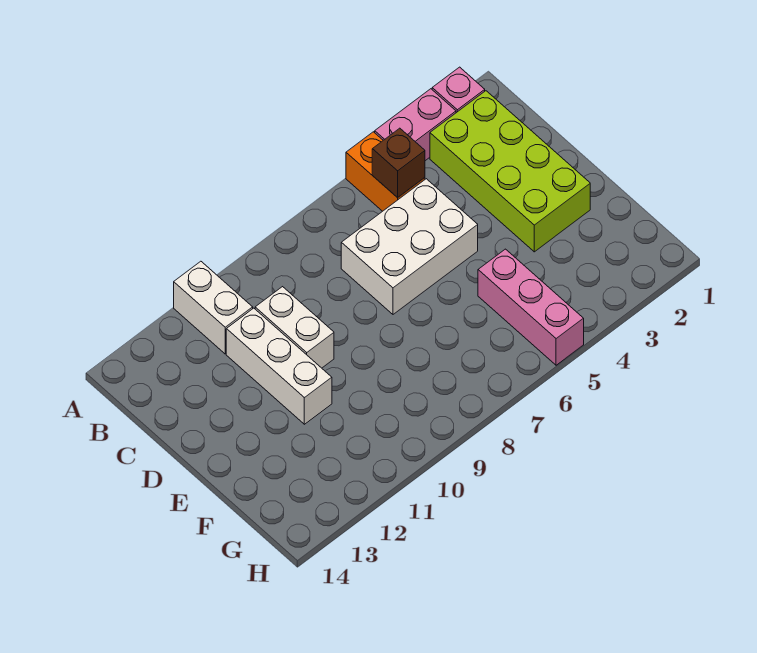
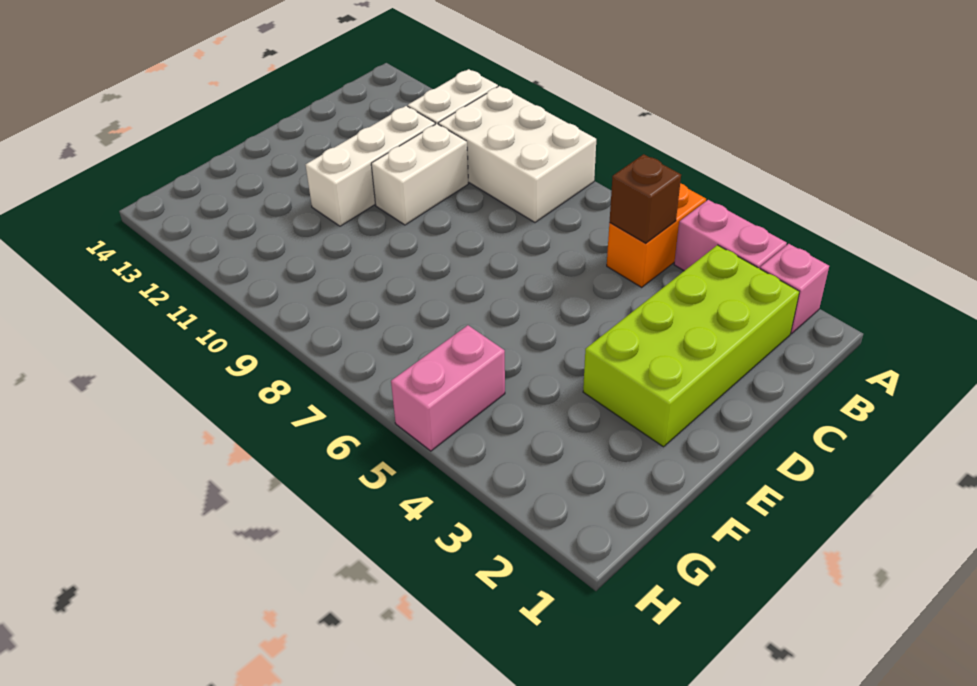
white brick C5:D7 level 1 -> white brick A8:B10 level 1
pink brick F5:H5 level 1 -> pink brick G5:H5 level 1

